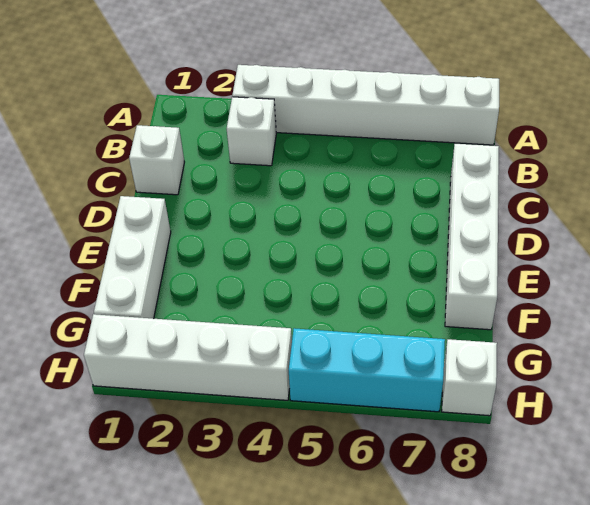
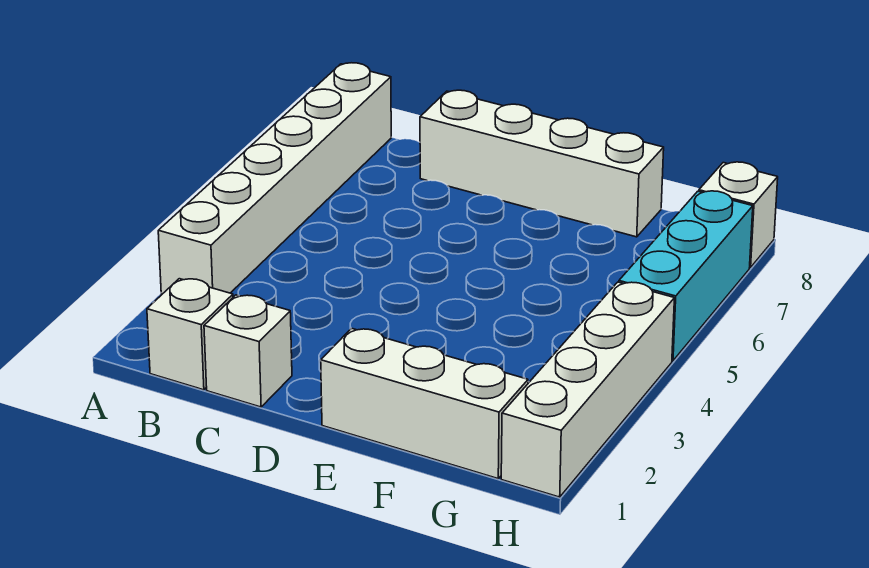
white brick B3 level 1 -> white brick B1 level 1

